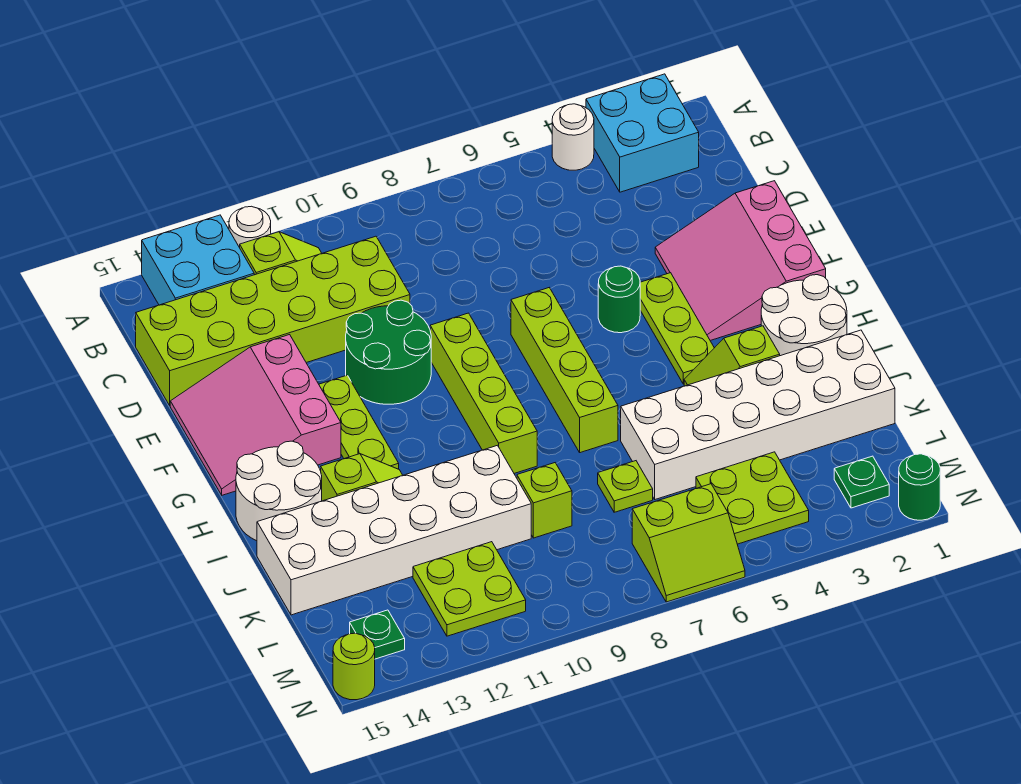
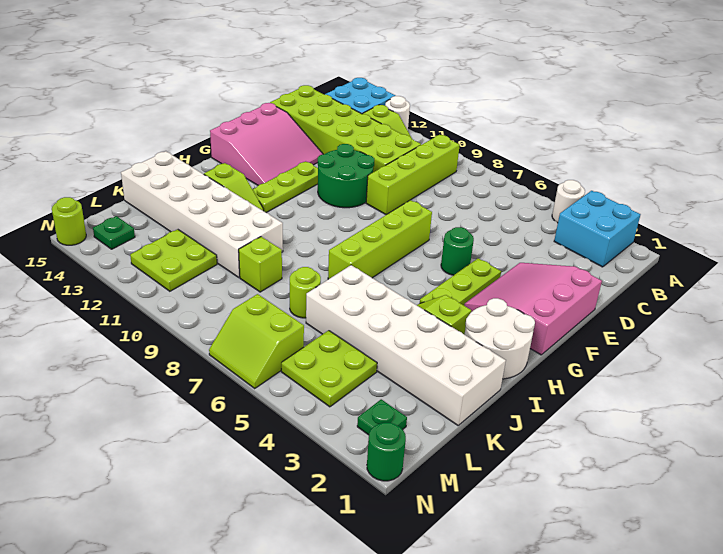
pink slope E13:G15 level 1 top 13 -> pink slope E13:G15 level 1 top 15
lime brick F9:I9 level 1 -> lime brick B9:E9 level 1
white round brick H14:I15 level 1 -> none
lime plate K7 level 1 -> lime round brick K7 level 1

